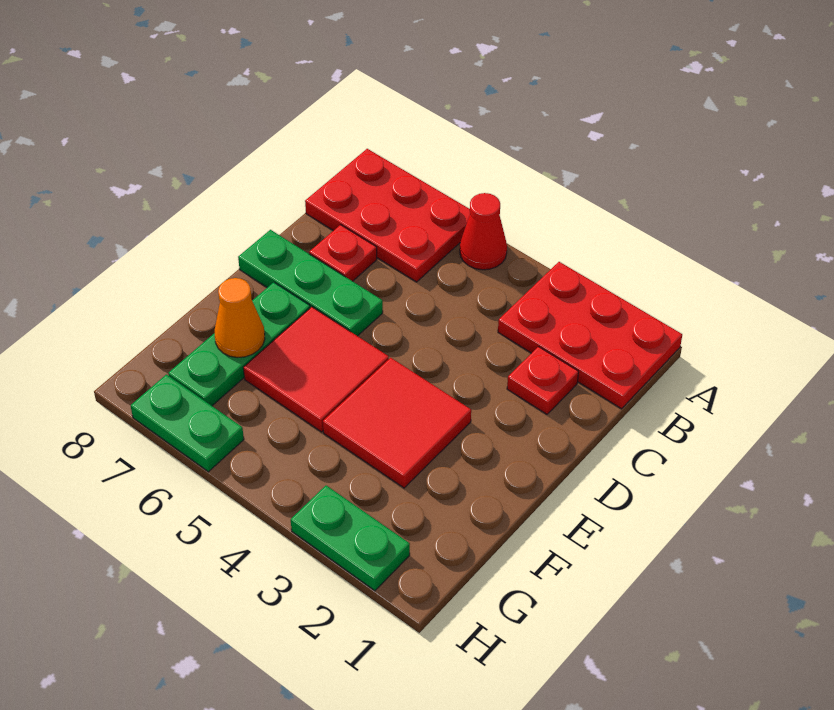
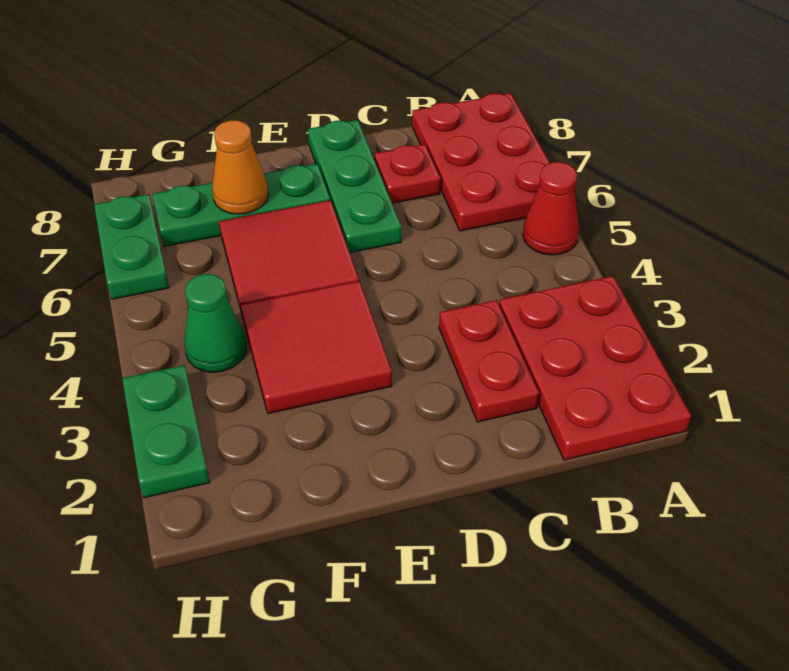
red plate C2 level 1 -> red plate C2:C3 level 1
none -> green cone G4 level 1

